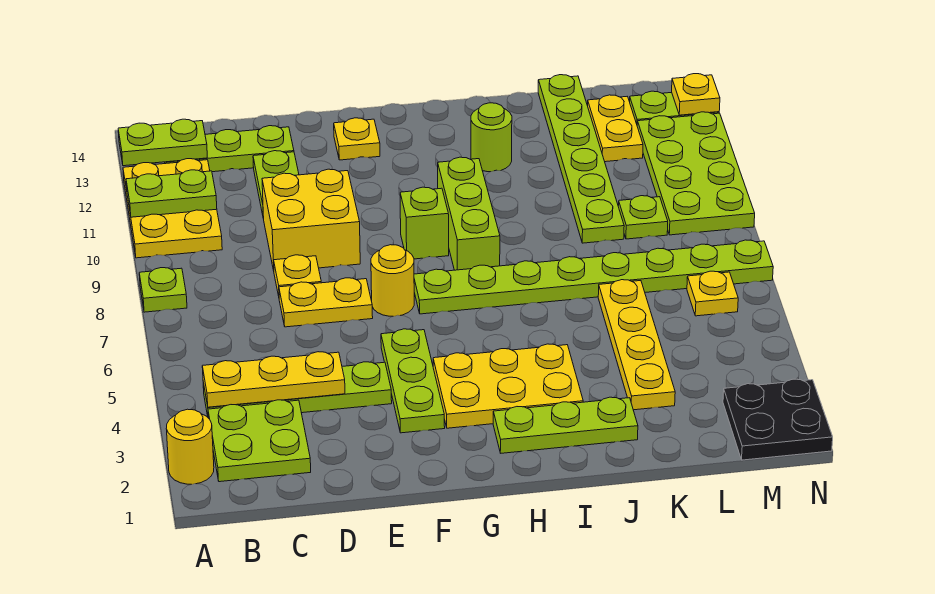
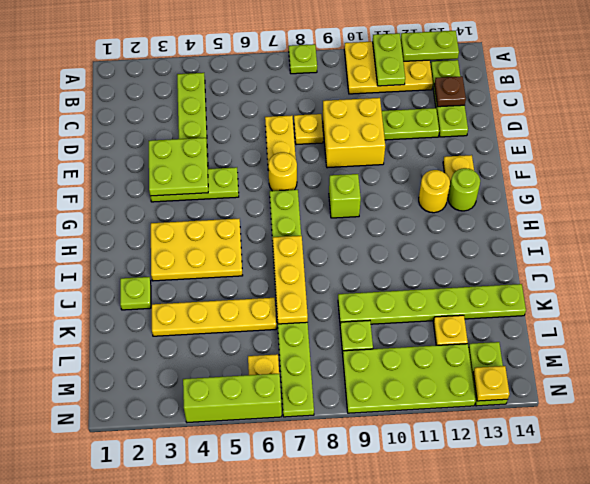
yellow round brick A2 level 1 -> yellow round brick G12 level 1
lime plate A13:B13 level 2 -> lime plate A12:A13 level 2
lime plate B2:C3 level 1 -> lime plate E3:F4 level 2
yellow plate B4:D4 level 2 -> yellow plate I7:K7 level 2
none -> brown plate C13 level 2
yellow plate G3:I4 level 1 -> yellow plate H3:I5 level 1
lime plate H2:J2 level 1 -> lime plate J2 level 1
lime brick H8:H10 level 1 -> lime brick N4:N6 level 1
lime round brick I12 level 1 -> lime round brick G13 level 1
yellow plate L12:L13 level 1 -> yellow plate L12 level 1
black plate M1:N2 level 1 -> none

